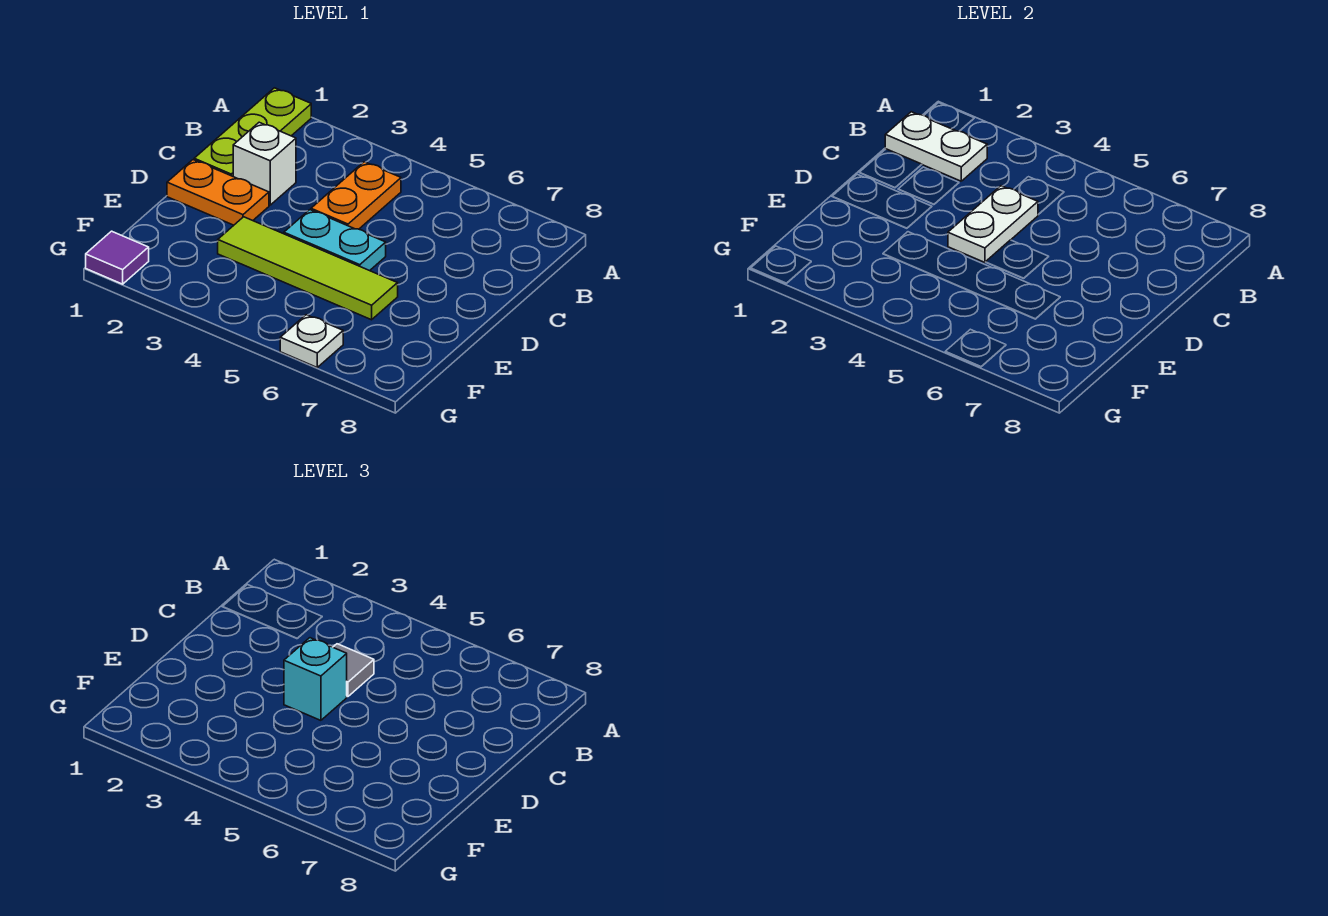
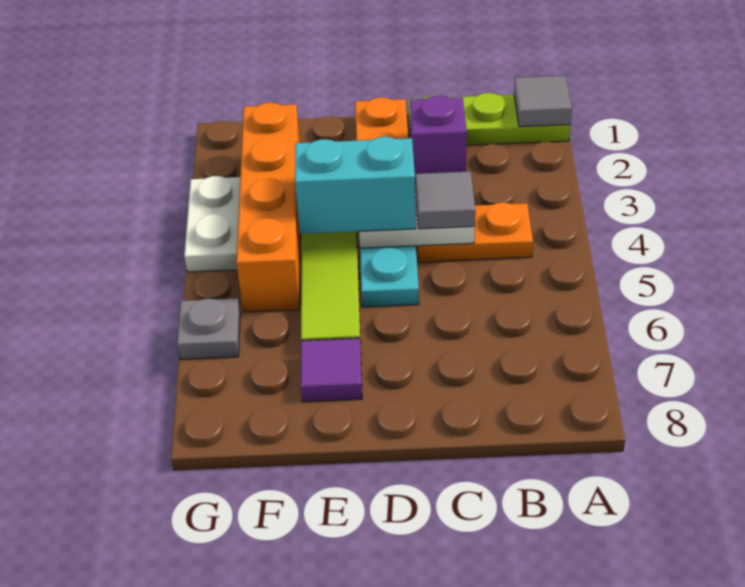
none -> grey tile A1 level 2
white plate B1:B2 level 2 -> white plate G3:G4 level 1
white brick C2 level 1 -> purple brick C2 level 1
cyan brick D4 level 3 -> cyan brick D4:E4 level 3
none -> orange brick F2:F5 level 1
purple tile G1 level 1 -> purple tile E7 level 1
white plate G6 level 1 -> grey plate G6 level 1

